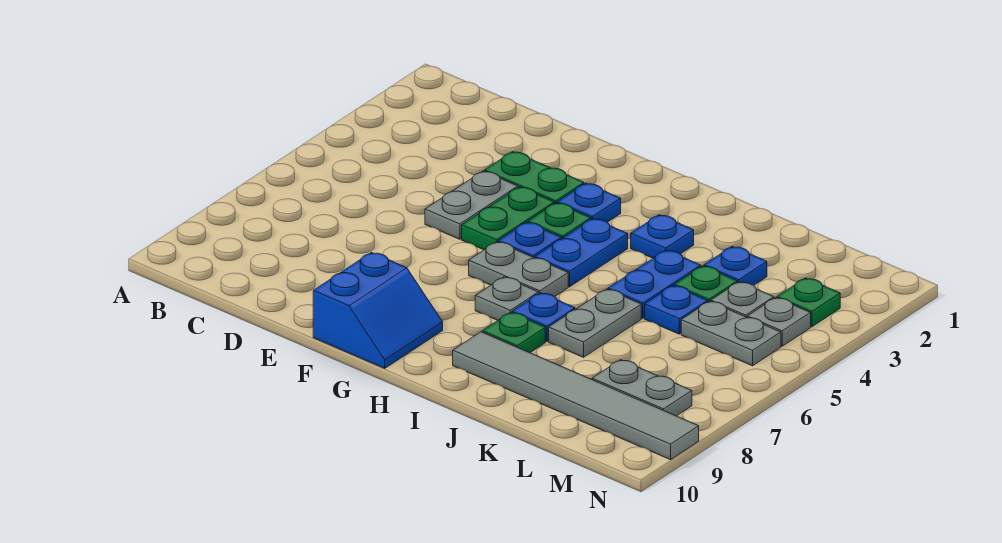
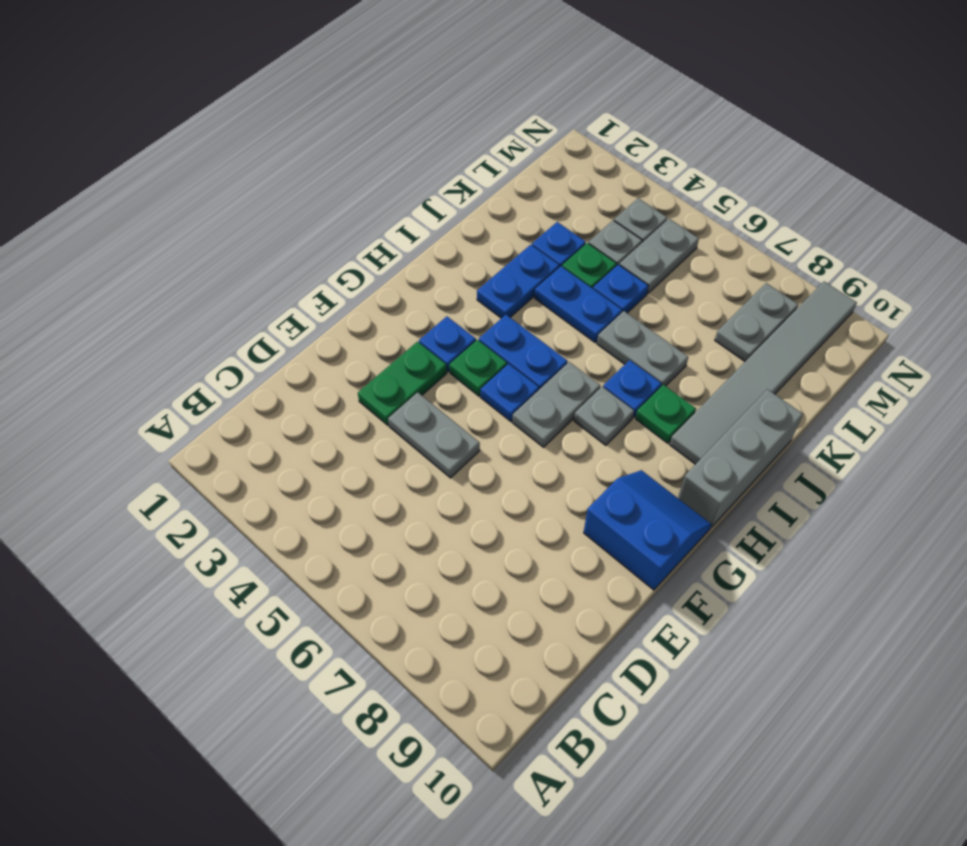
green plate F4:F5 level 1 -> none
none -> grey brick H10:J10 level 1
blue plate I3 level 1 -> blue plate I3:J3 level 1
green plate M3 level 1 -> none

